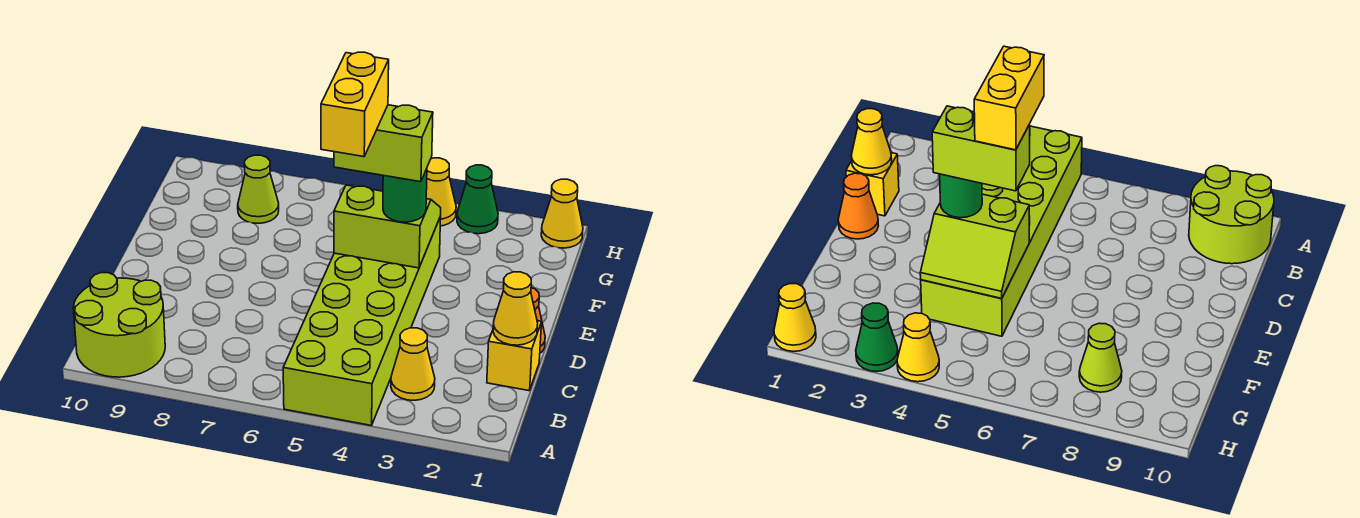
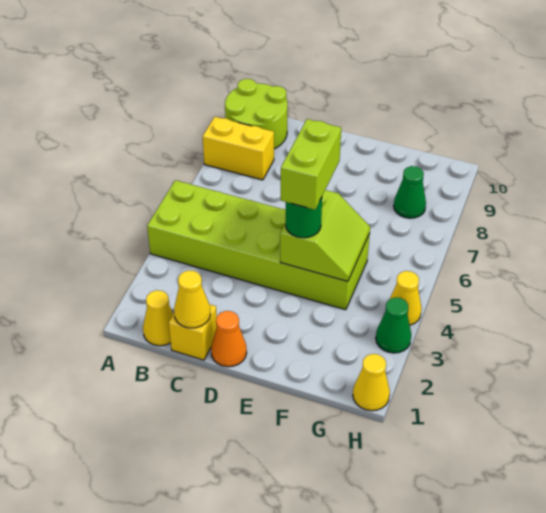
yellow cone B3 level 1 -> yellow cone B1 level 1
yellow brick D5:E5 level 5 -> yellow brick A8:B8 level 1
lime cone G8 level 1 -> green cone G8 level 1

